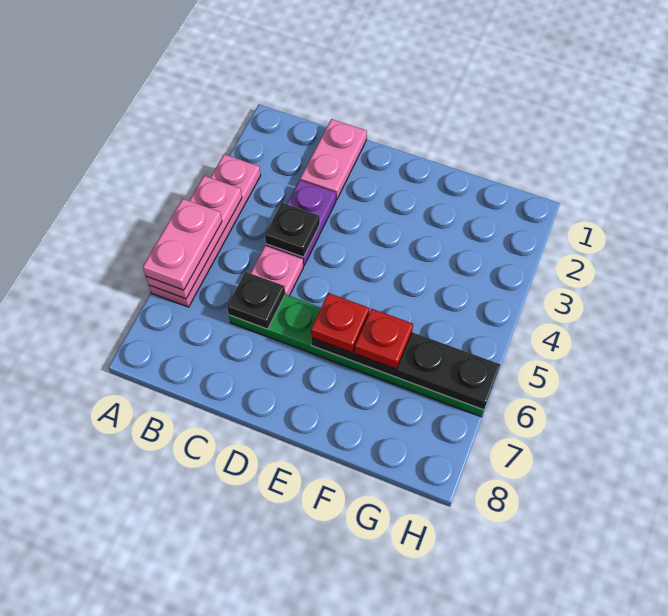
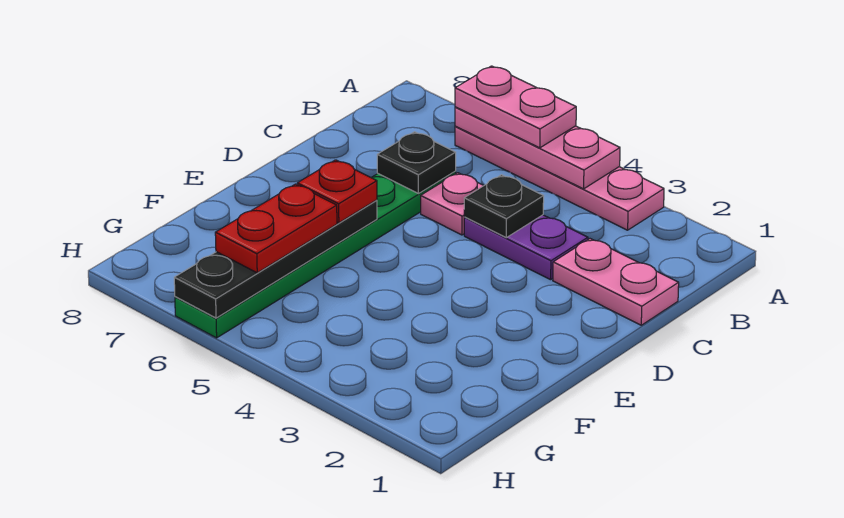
red plate F6 level 3 -> red plate F6:G6 level 3

